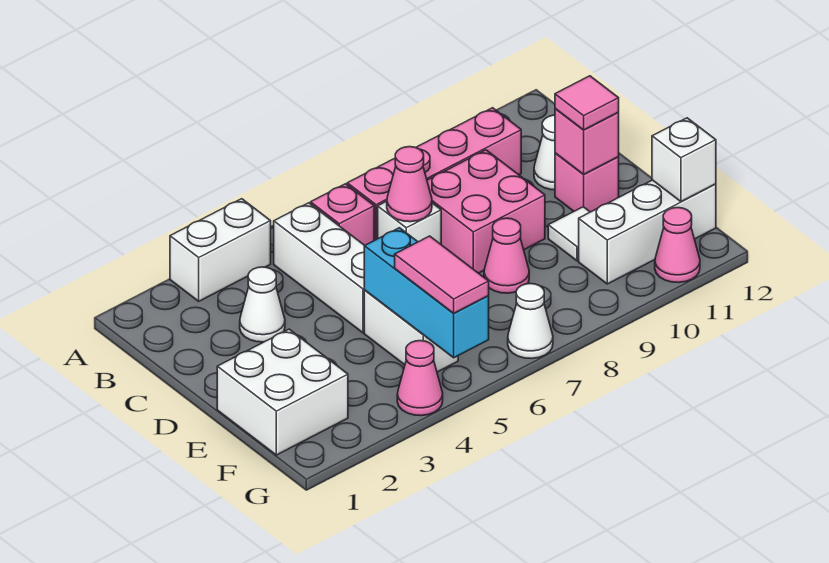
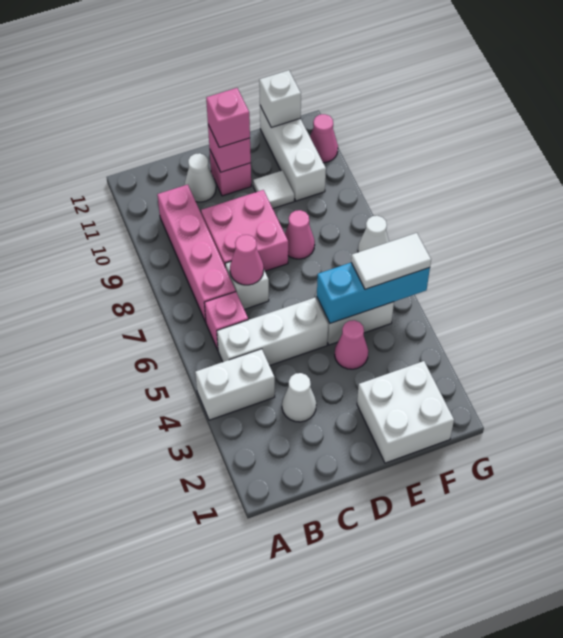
white brick A3:A4 level 1 -> white brick A4:B4 level 1
pink tile D11 level 3 -> pink brick D11 level 3
pink tile F5:G5 level 3 -> white tile F5:G5 level 3
pink cone G4 level 1 -> pink cone E4 level 1

